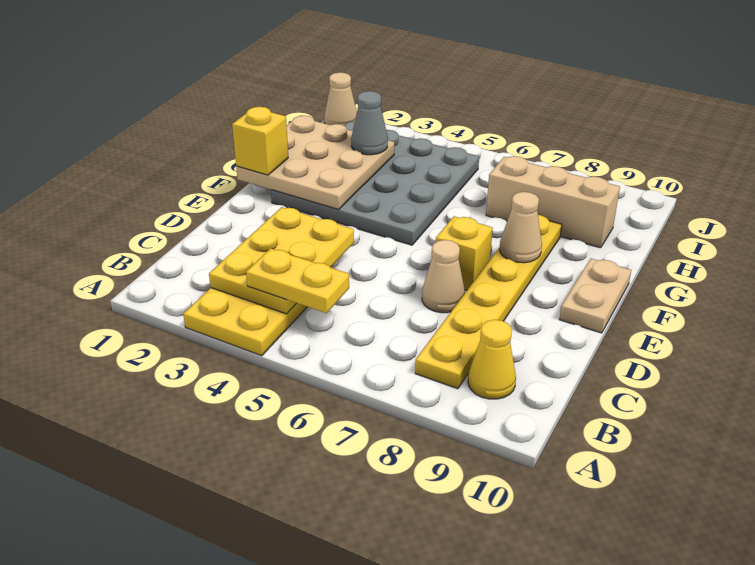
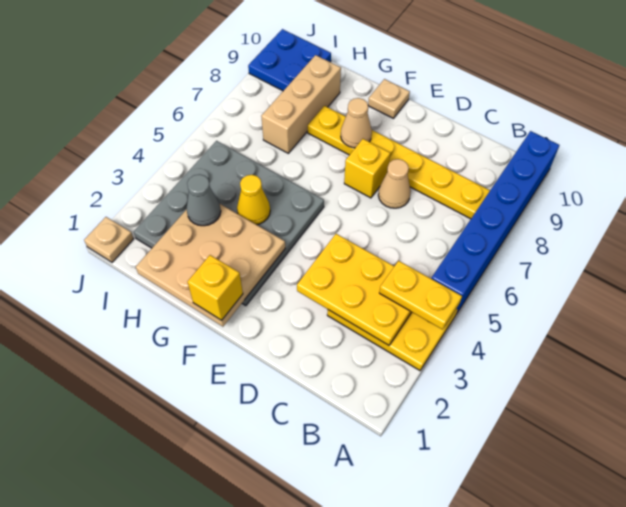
none -> blue brick A5:A10 level 1
yellow plate B4:B5 level 3 -> yellow plate A4:B4 level 3
yellow cone B9 level 1 -> yellow cone G4 level 2
tan plate E10:F10 level 1 -> tan plate F10 level 1
none -> blue plate I9:J10 level 1
tan cone J1 level 1 -> tan plate J1 level 1

